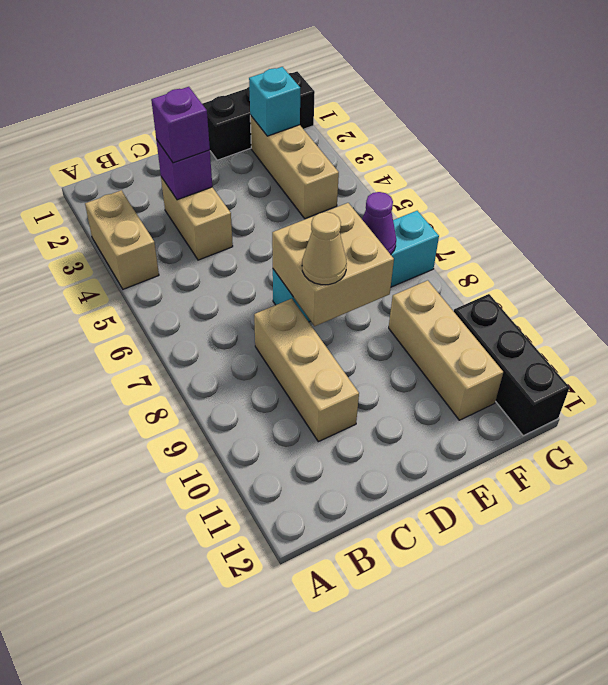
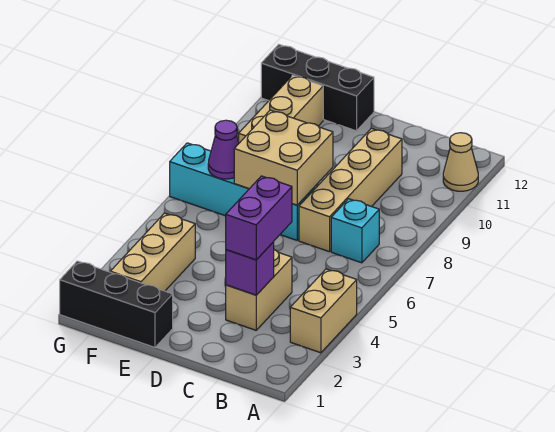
purple brick C3 level 3 -> purple brick C3:C4 level 3
tan brick C8:C10 level 1 -> tan brick C7:C10 level 1
tan cone D8 level 3 -> tan cone A11 level 1
cyan brick F2 level 2 -> cyan brick B7 level 1
black brick G10:G12 level 1 -> black brick E12:G12 level 1

